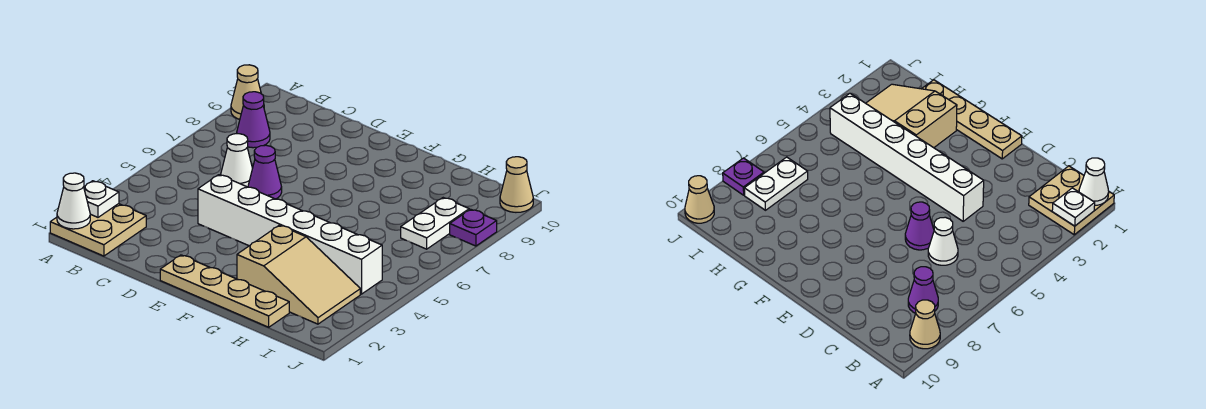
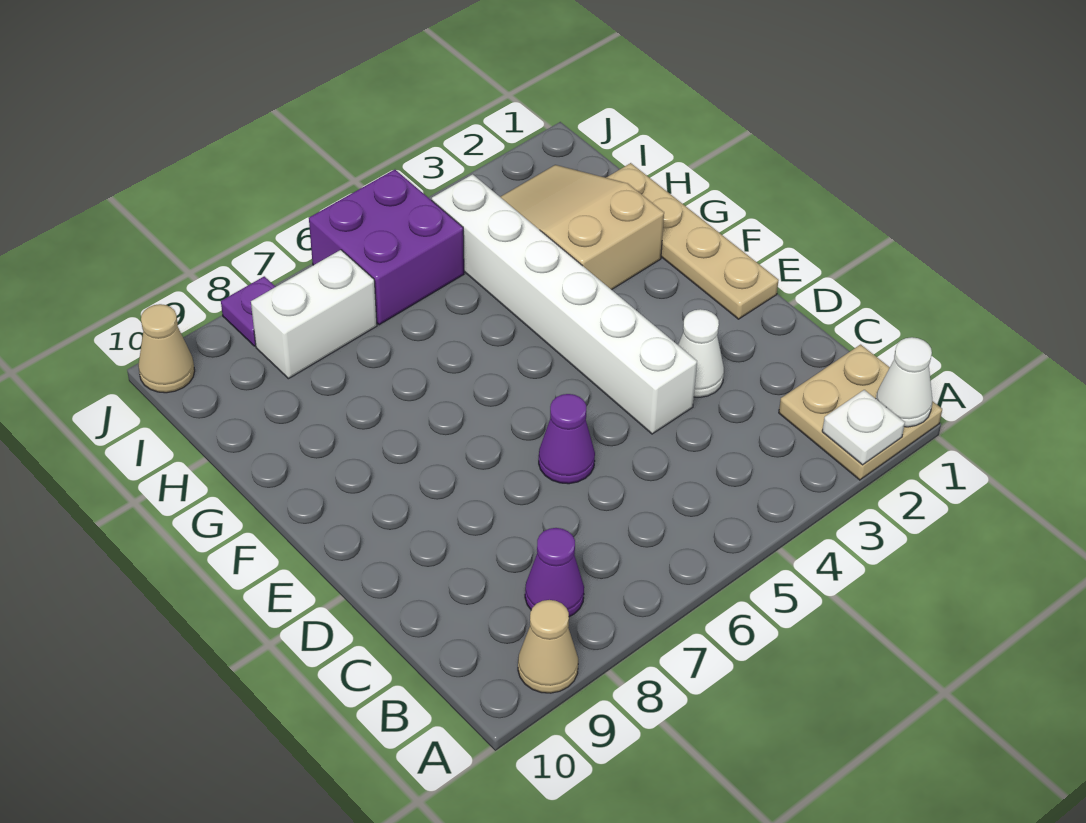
white cone C6 level 1 -> white cone D3 level 1
none -> purple brick I5:J6 level 1
white plate I7:I8 level 1 -> white brick I7:I8 level 1

